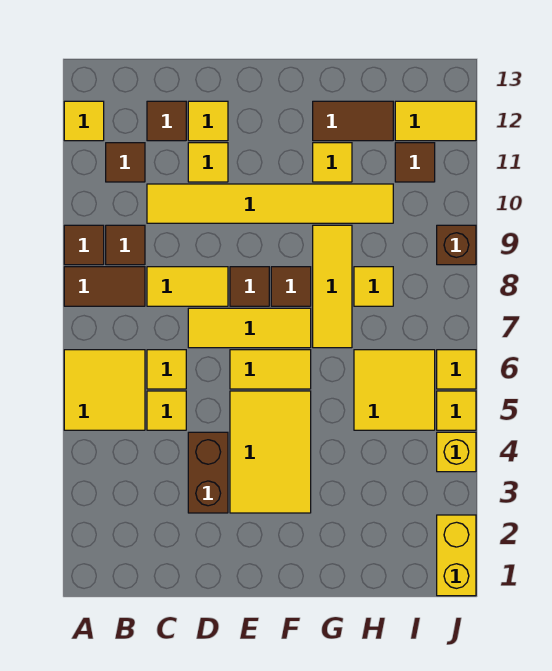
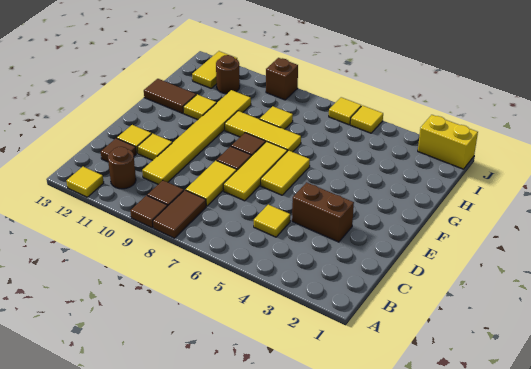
yellow tile A5:B6 level 1 -> none
brown tile B11 level 1 -> brown round brick B11 level 1
yellow tile C6 level 1 -> none
yellow tile E3:F5 level 1 -> none
brown tile G12:H12 level 1 -> brown tile G12:G13 level 1
yellow tile H5:I6 level 1 -> none
brown tile I11 level 1 -> brown round brick I11 level 1
yellow brick J4 level 1 -> none

